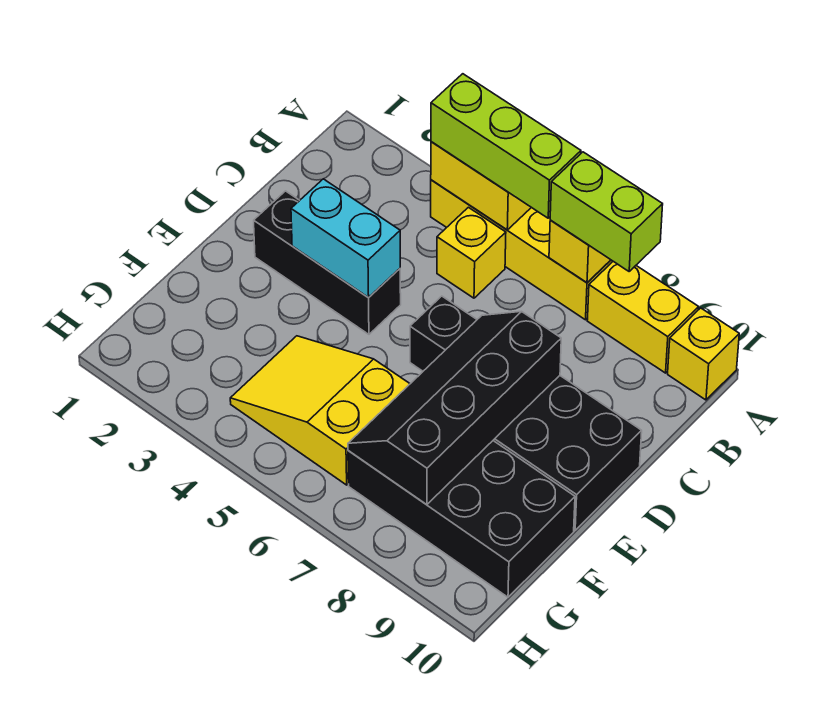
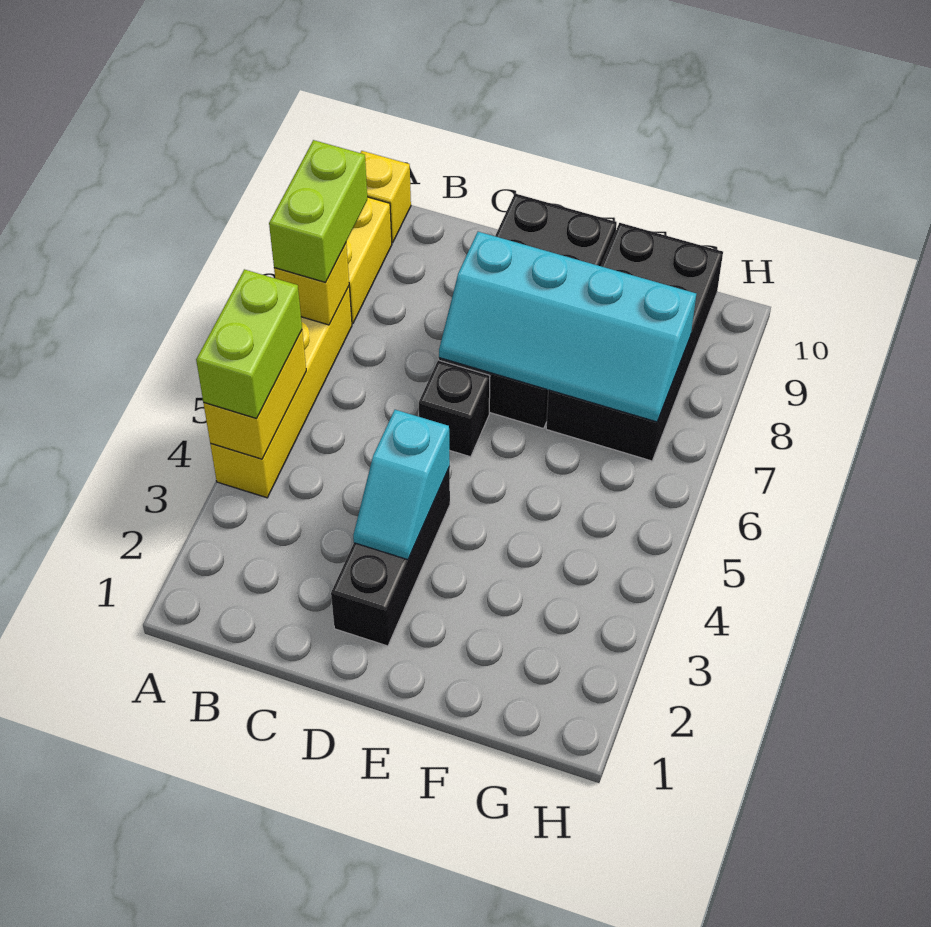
lime brick A4:A6 level 3 -> lime brick A4:A5 level 3
yellow brick B5 level 1 -> none
cyan brick D3:D4 level 2 -> cyan slope D3:D4 level 2 top 4
black slope D7:G8 level 2 top 8 -> cyan slope D7:G8 level 2 top 8
yellow slope F4:G6 level 1 top 6 -> none

